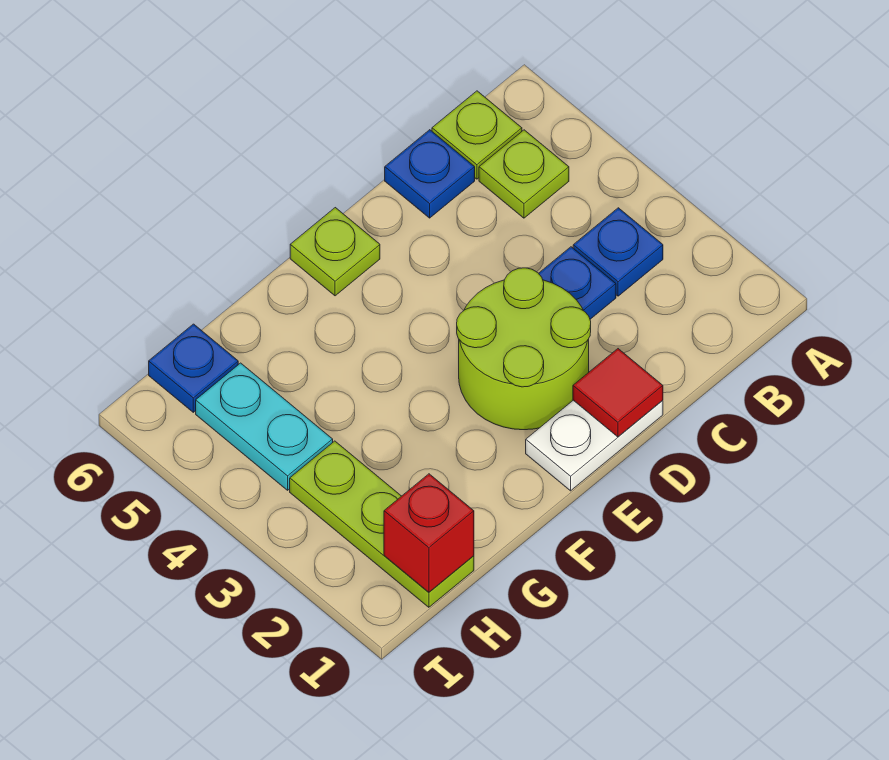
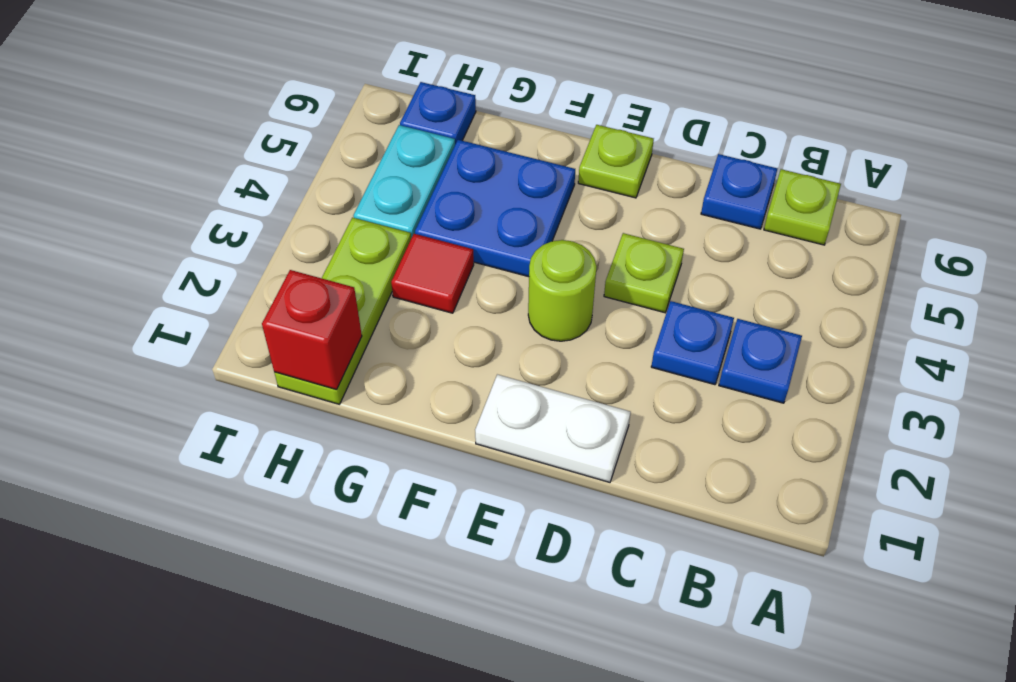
lime plate B5 level 1 -> lime plate D4 level 1
red tile D1 level 2 -> red tile G3 level 1
lime round brick D2:E3 level 1 -> lime round brick E3 level 1
none -> blue plate F4:G5 level 1

